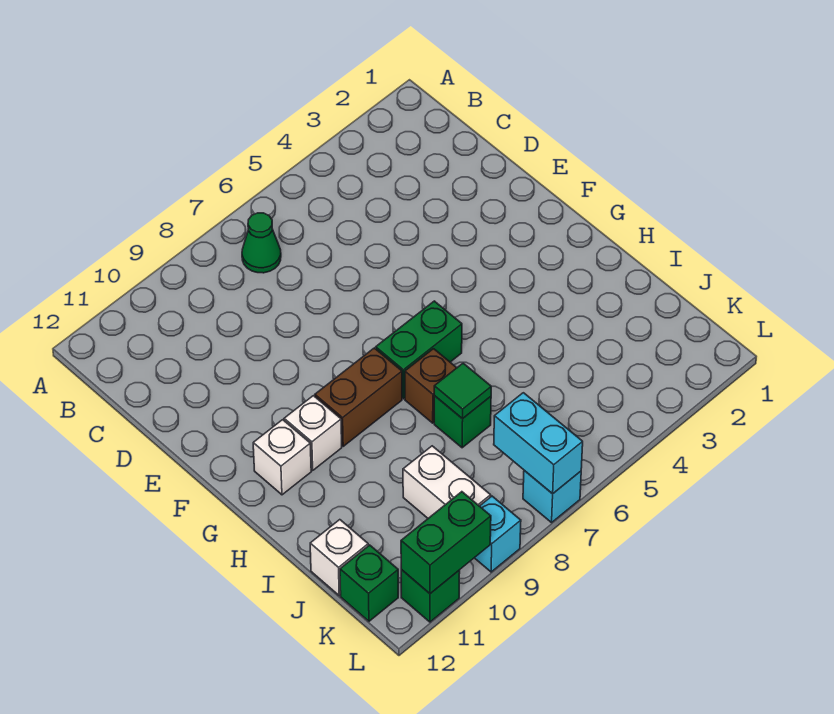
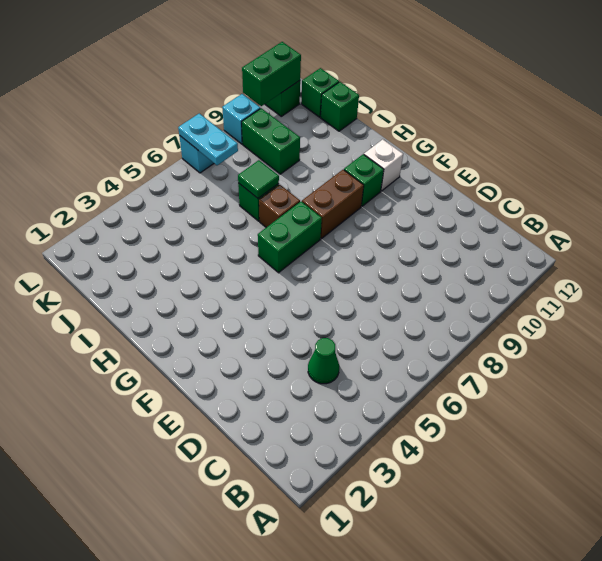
green cone B7 level 1 -> green cone C4 level 1
white brick G10 level 1 -> green brick G10 level 1
white brick J9:K9 level 1 -> green brick J9:K9 level 1
white brick J12 level 1 -> green brick J12 level 1
cyan brick K7:L7 level 2 -> cyan plate K7:L7 level 2

